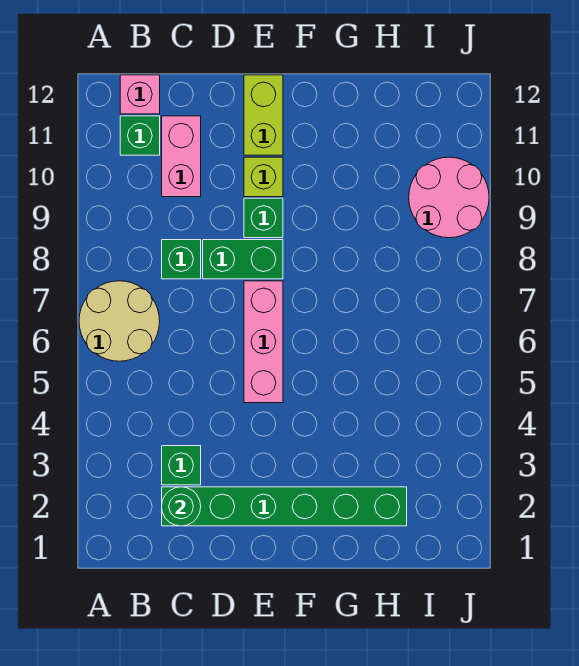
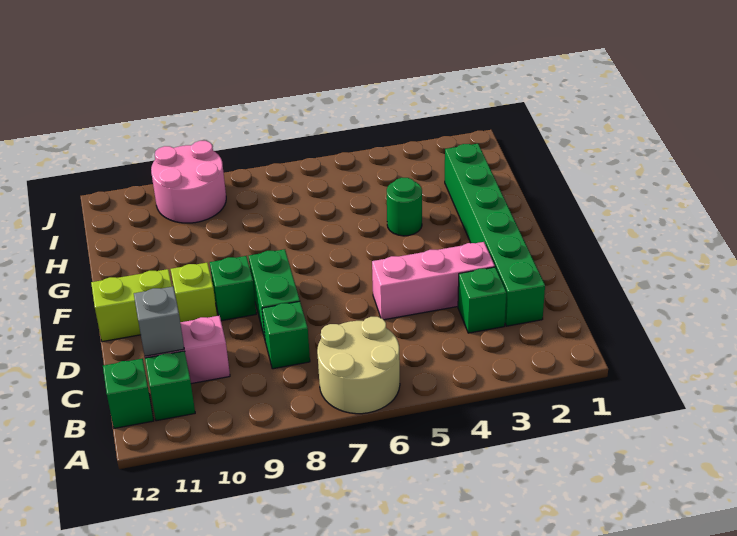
pink brick B12 level 1 -> green brick B12 level 1
green round brick C2 level 2 -> green round brick G4 level 1
none -> grey brick C11 level 2
pink brick E5:E7 level 1 -> pink brick D3:D5 level 1

